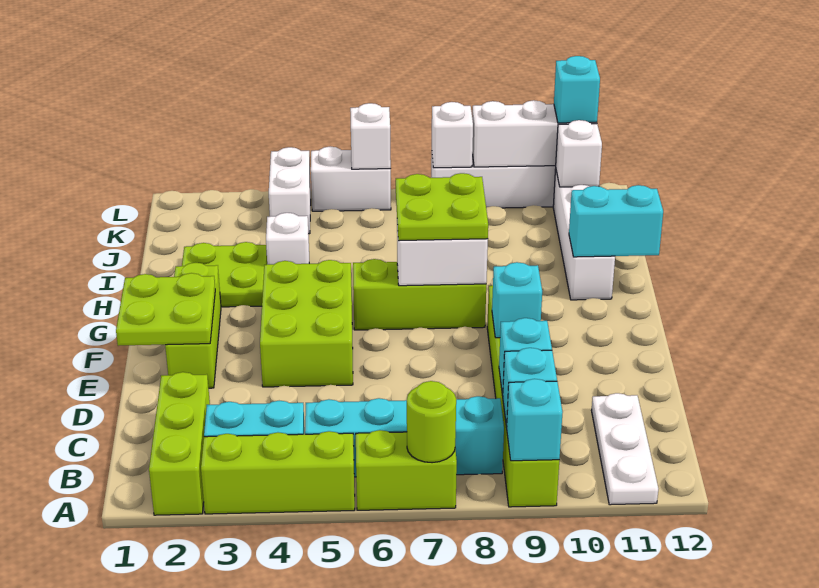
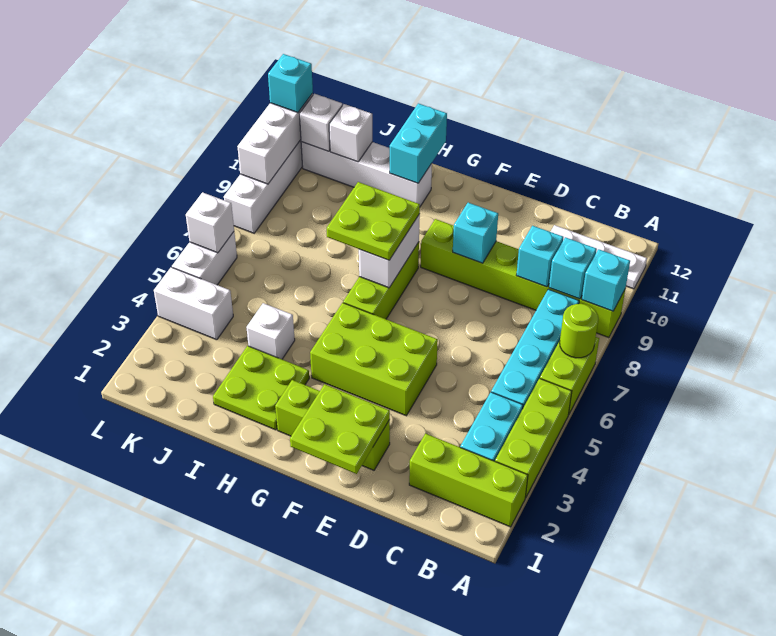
white brick L8 level 2 -> white brick J11 level 2

